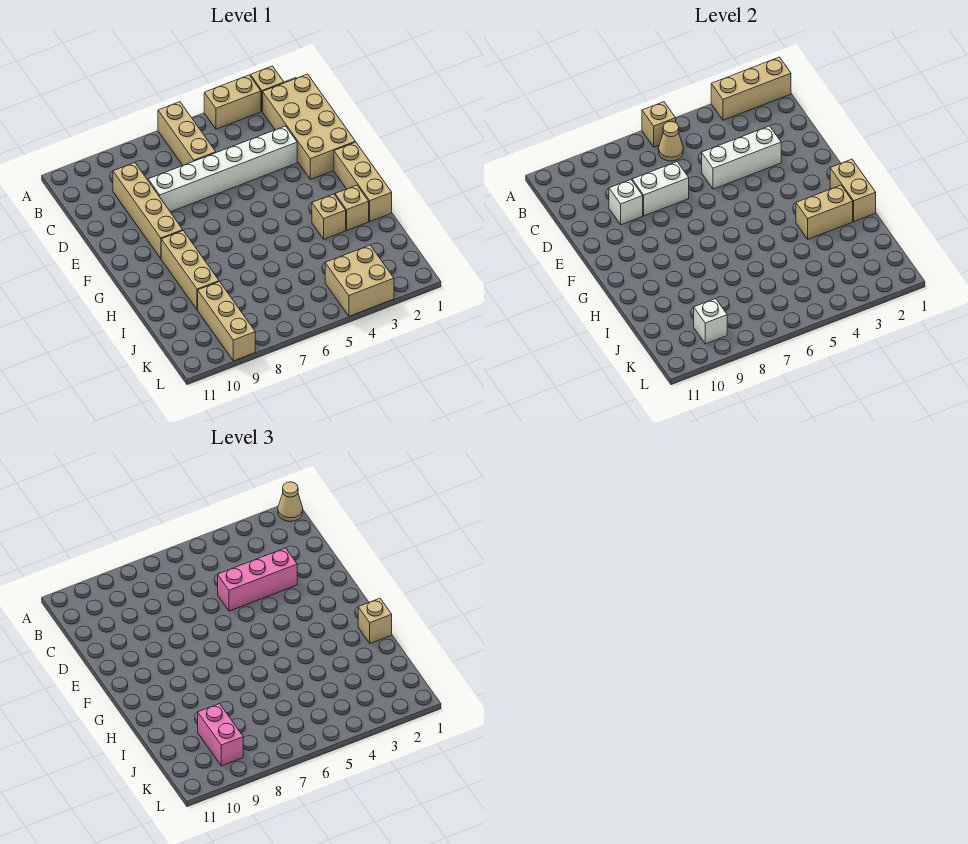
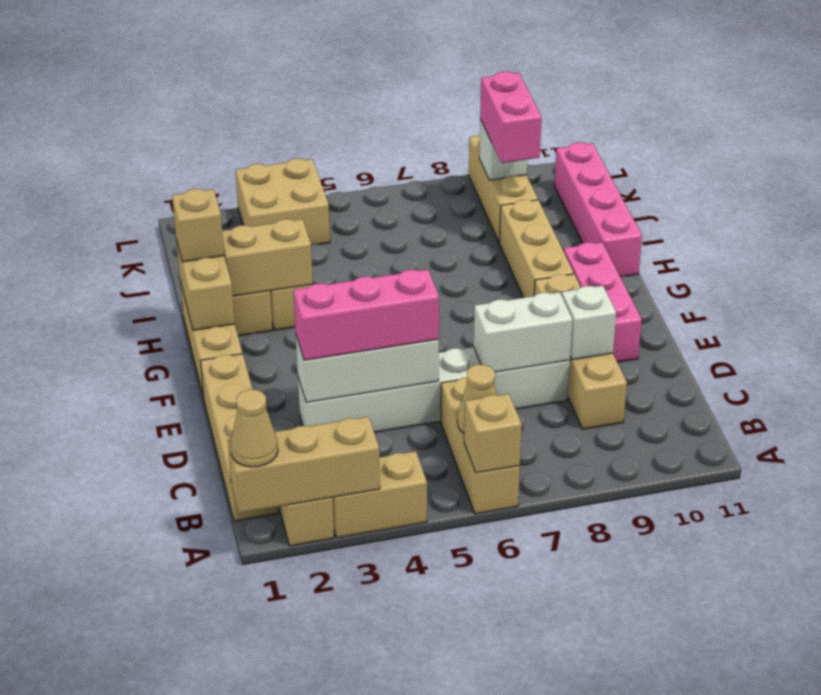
tan brick B1:E2 level 1 -> tan brick B1:E1 level 1
none -> pink brick E10:G10 level 1
none -> pink brick H11:K11 level 1

